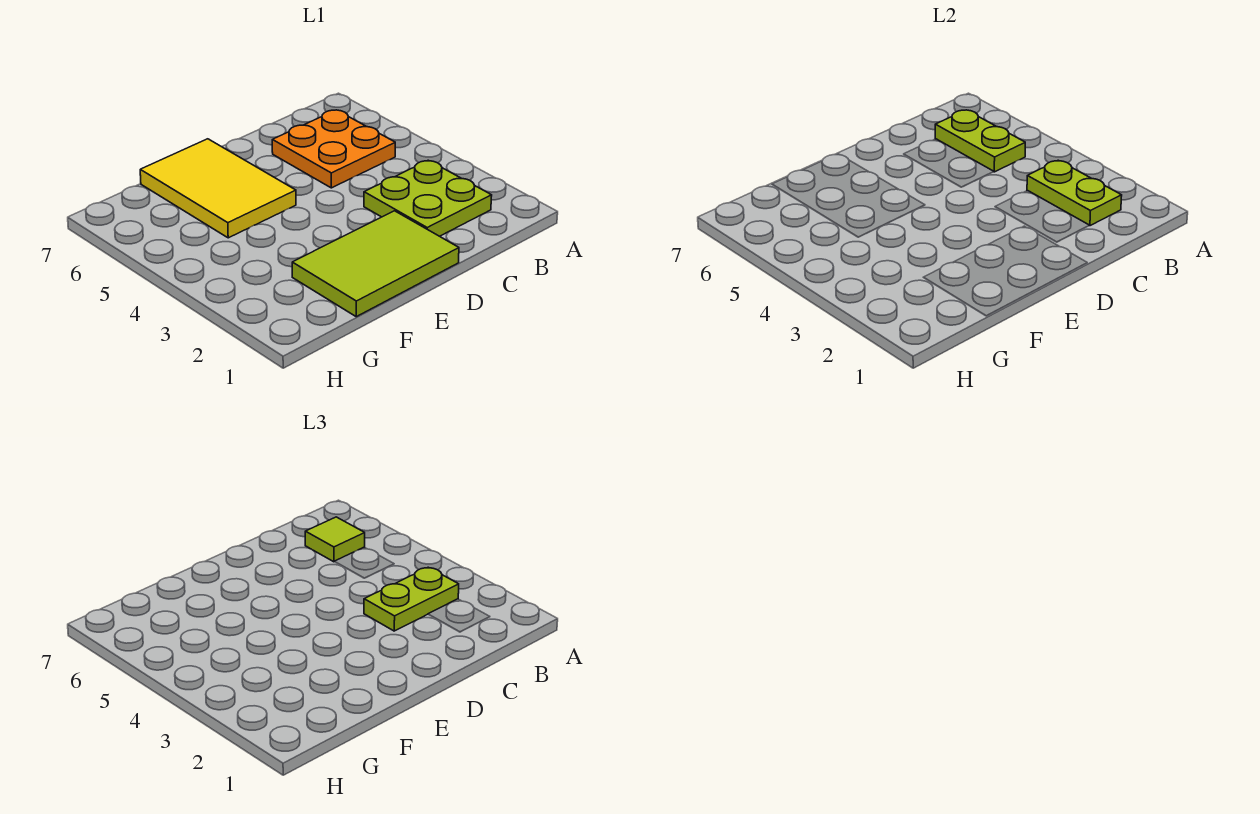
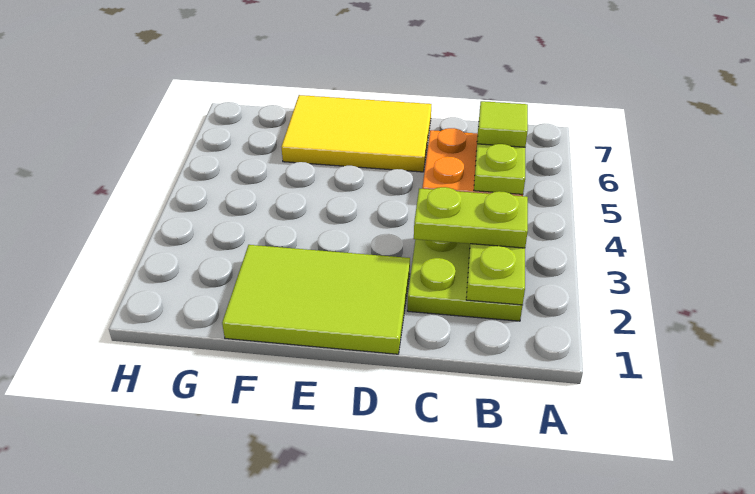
yellow tile E5:F7 level 1 -> yellow tile D6:F7 level 1

